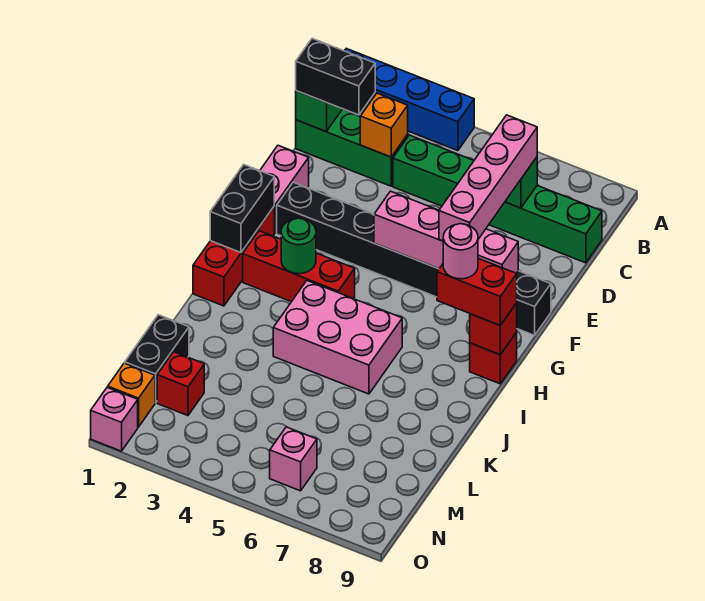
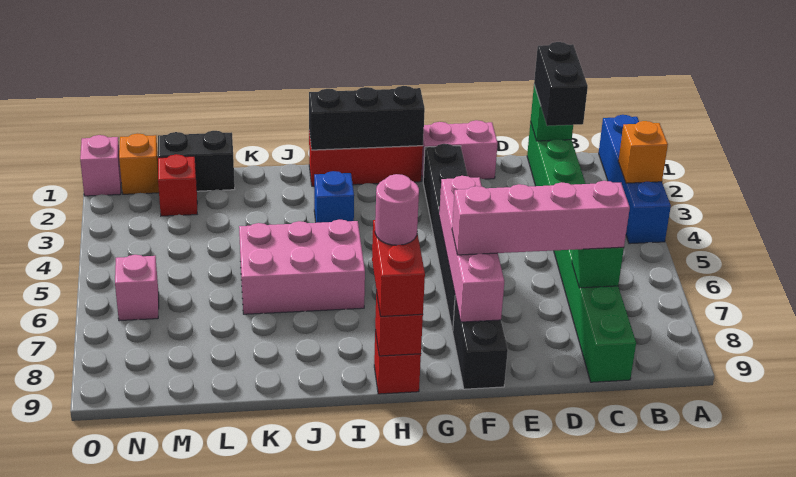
orange brick C3 level 2 -> orange brick A3 level 2
black brick G1:H1 level 2 -> black brick G1:I1 level 2
red brick H2:H4 level 1 -> none
green round brick H3 level 2 -> none
none -> blue brick I3 level 1
pink brick I4:J6 level 1 -> pink brick I5:K6 level 1

